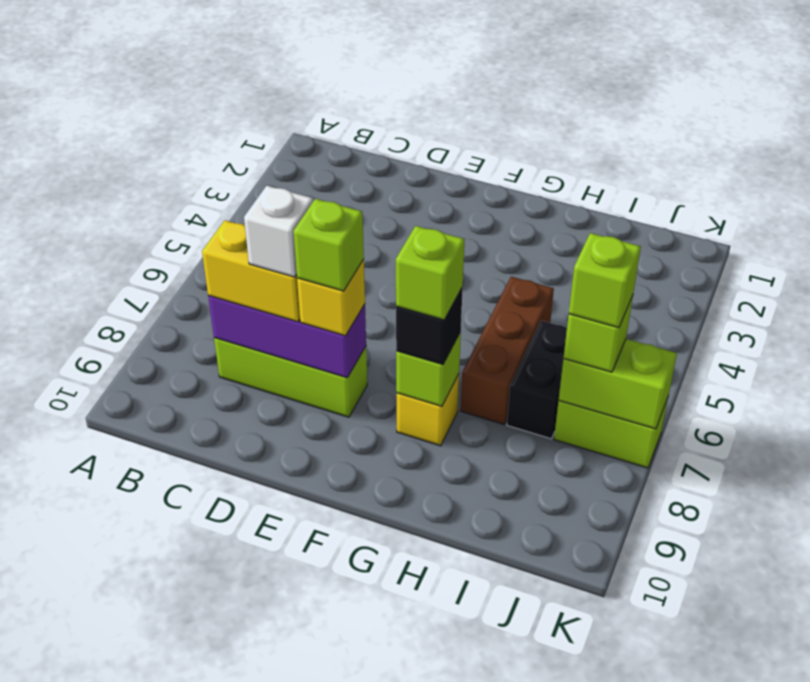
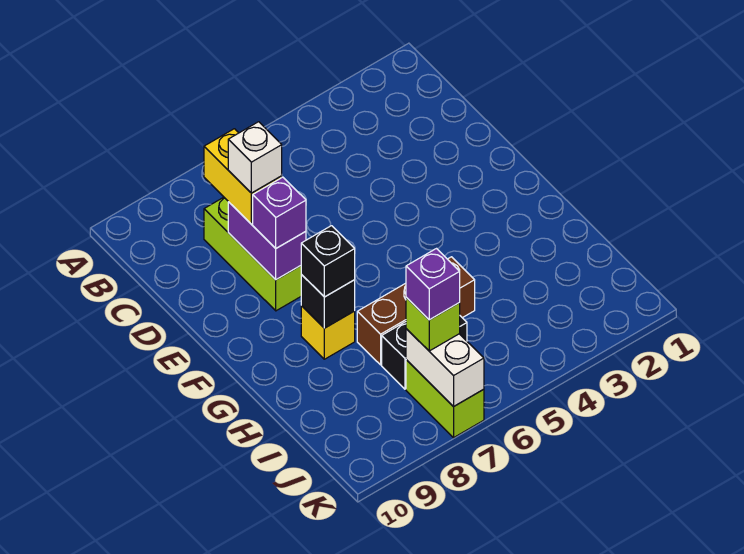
purple brick C8:E8 level 2 -> purple brick D8:E8 level 2
yellow brick E8 level 3 -> purple brick E8 level 3
lime brick E8 level 4 -> none
lime brick G8 level 2 -> black brick G8 level 2
lime brick G8 level 4 -> none
lime brick J7:K7 level 2 -> white brick J7:K7 level 2
lime brick J7 level 4 -> purple brick J7 level 4

